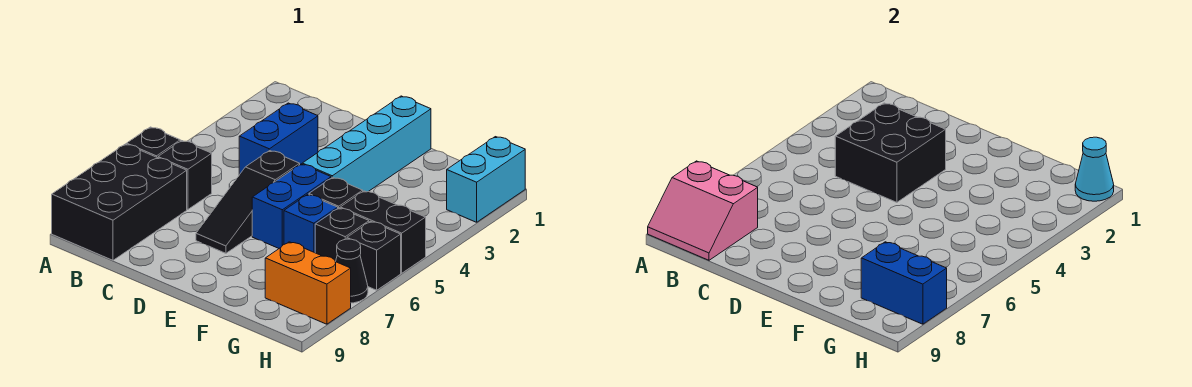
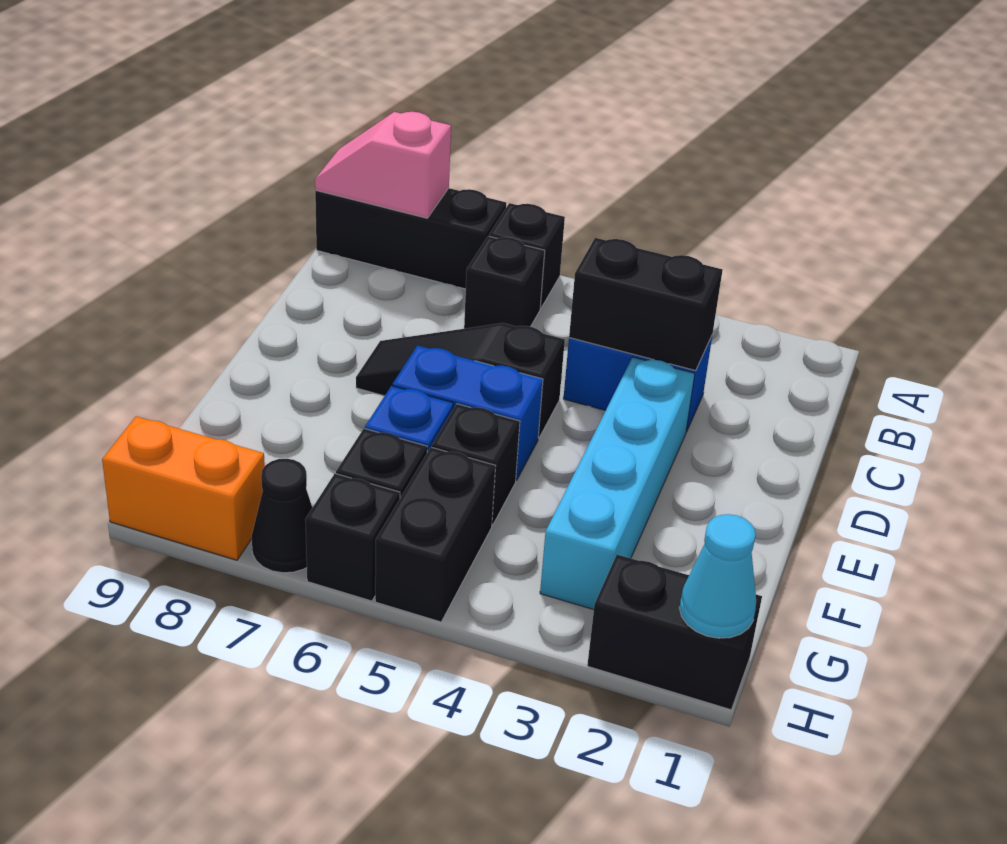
black brick A7:B9 level 1 -> black brick A7:A9 level 1
pink slope A8:B9 level 2 top 8 -> pink slope A8:A9 level 2 top 8
black brick C3:D4 level 2 -> black brick C3:C4 level 2
cyan brick E1:E4 level 1 -> cyan brick D3:G3 level 1
orange brick G8:H8 level 1 -> orange brick H8:H9 level 1
blue brick G8:H8 level 2 -> none
cyan brick H1:H2 level 1 -> black brick H1:H2 level 1

